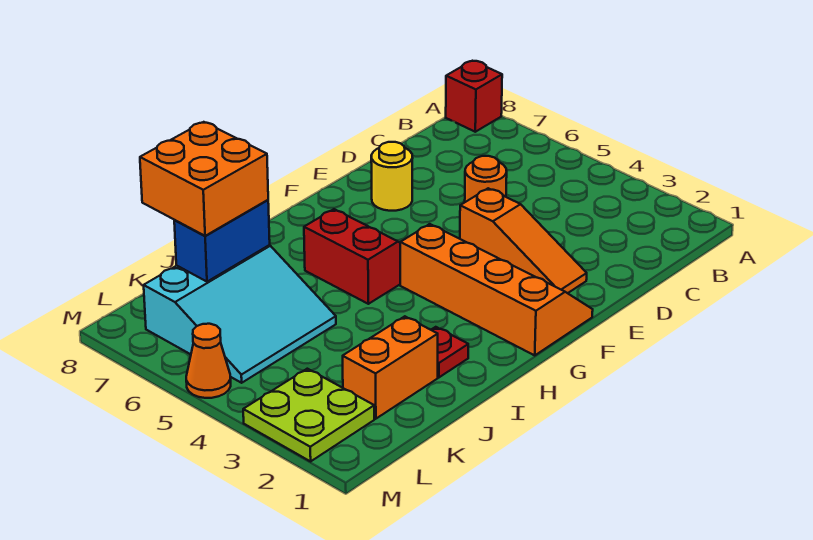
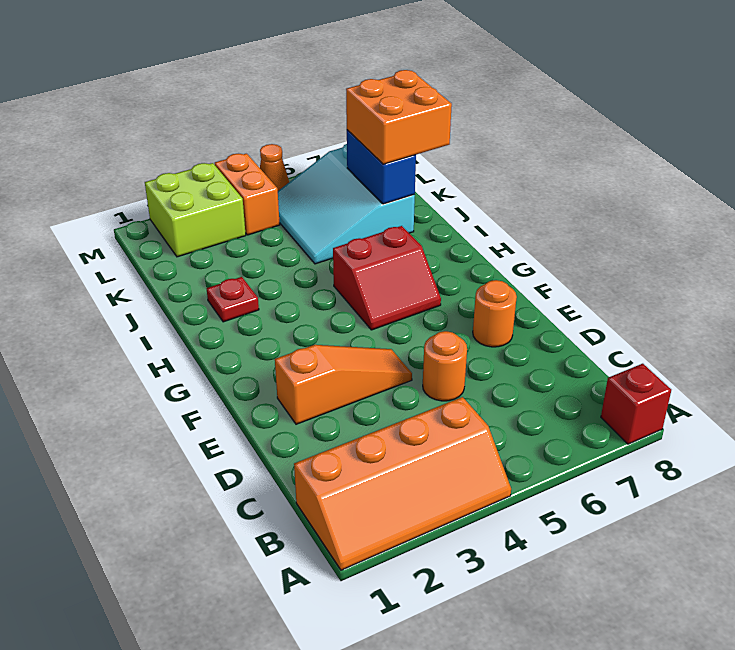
orange slope E2:E4 level 1 top 4 -> orange slope E2:E4 level 1 top 2
yellow round brick E7 level 1 -> orange round brick E7 level 1
orange slope F1:G4 level 1 top G -> orange slope A1:B4 level 1 top B
orange brick J2:K2 level 1 -> orange brick L4:M4 level 1
lime plate L2:M3 level 1 -> lime brick L2:M3 level 1

